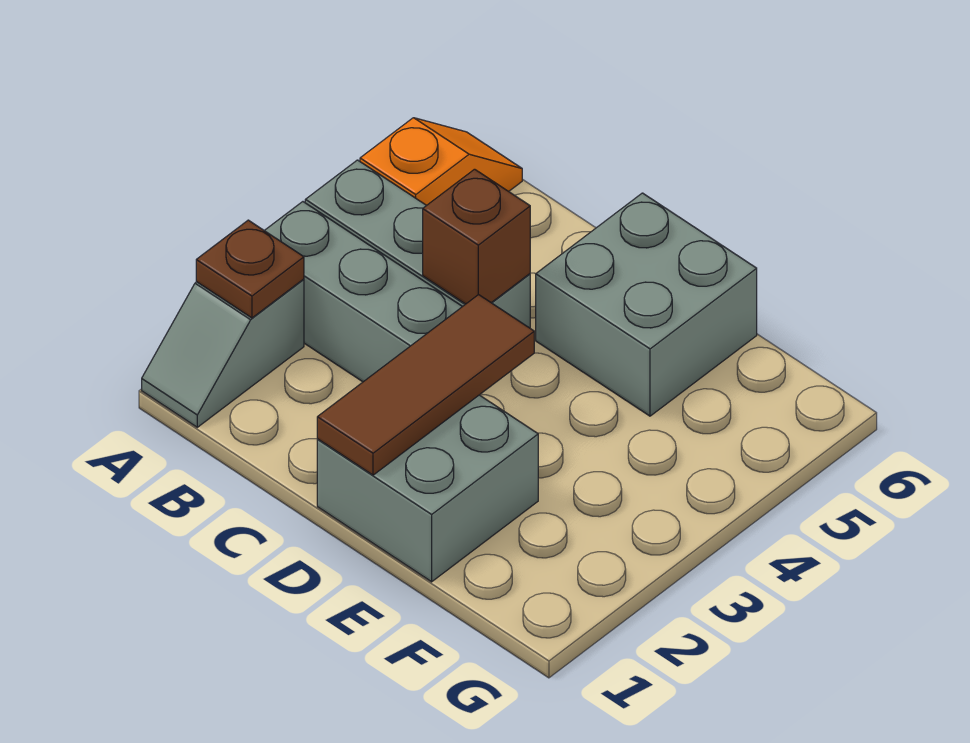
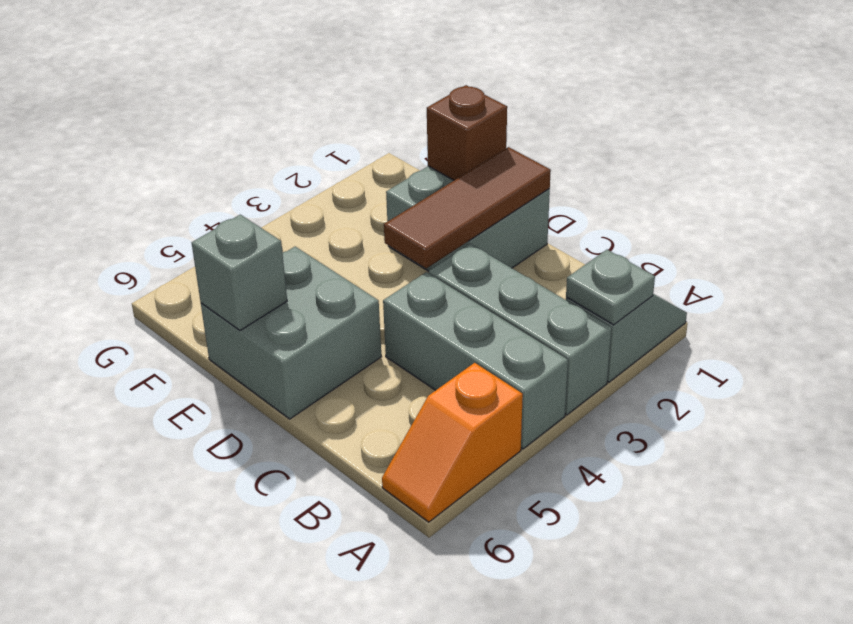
brown plate A2 level 2 -> grey plate A2 level 2
brown brick C4 level 2 -> brown brick E1 level 2
none -> grey brick E6 level 2

